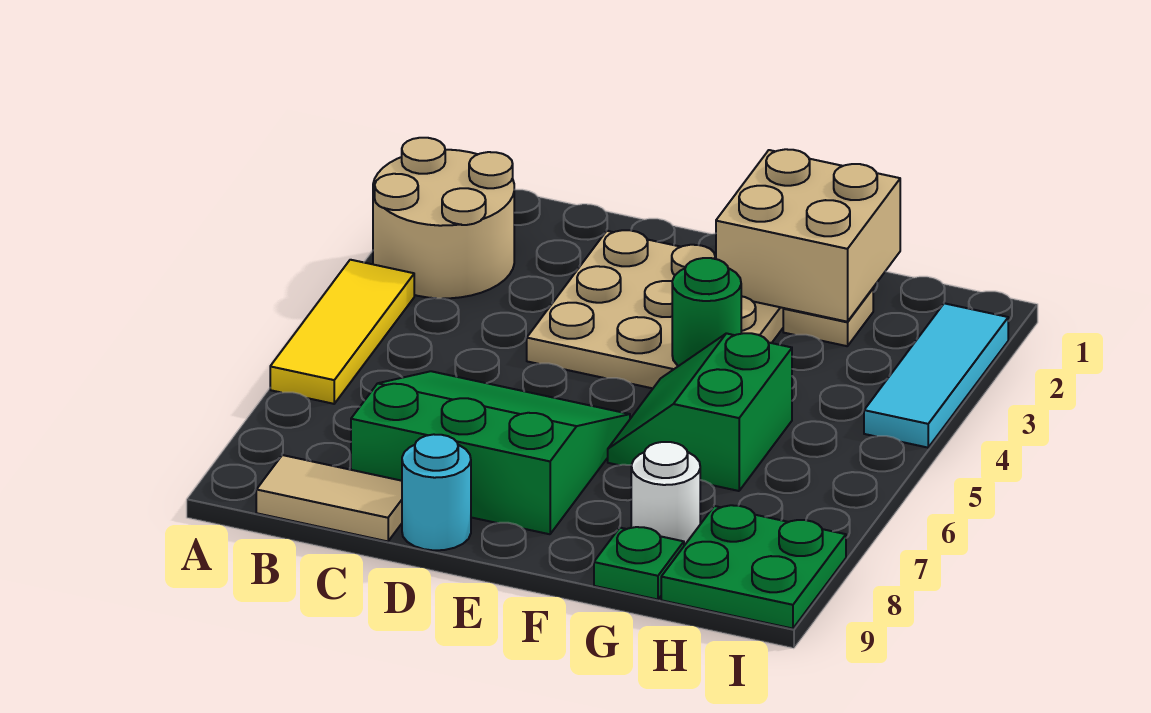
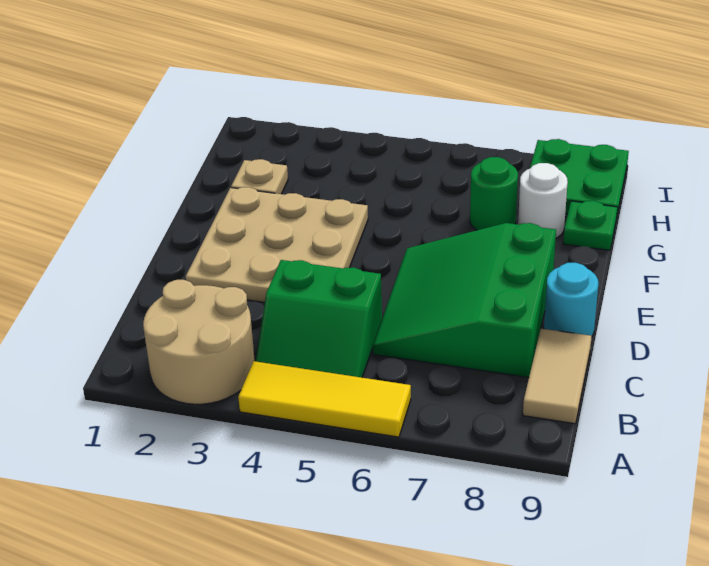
tan brick F1:G2 level 2 -> none
green round brick F4 level 2 -> green round brick G7 level 1
green slope F5:G6 level 1 top G -> green slope B4:C5 level 1 top C
cyan tile I2:I4 level 1 -> none

